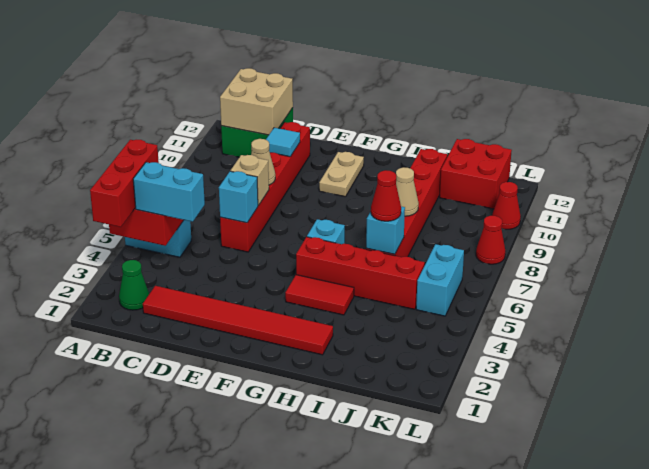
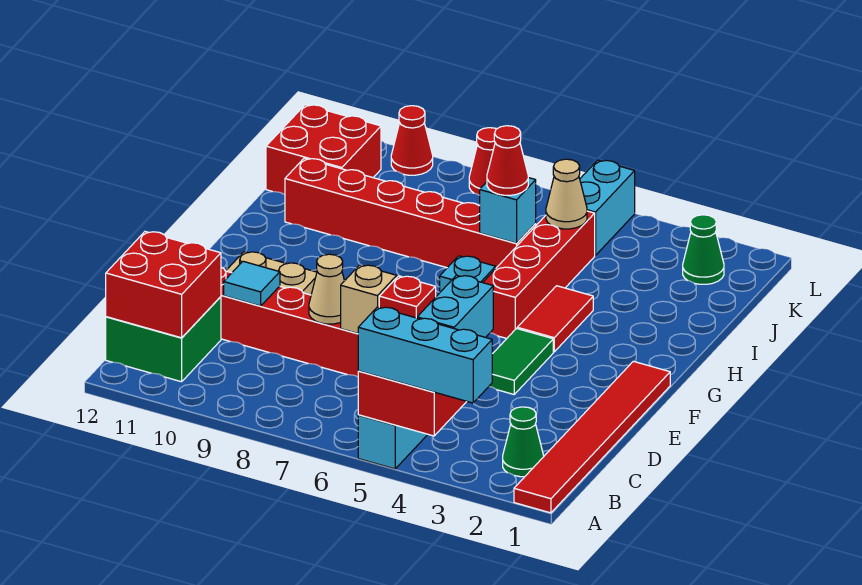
red brick A3:A5 level 3 -> cyan brick A3:A5 level 3
tan brick B11:C12 level 2 -> red brick B11:C12 level 2
red tile C2:H2 level 1 -> red tile A1:F1 level 1
cyan brick D6 level 2 -> red brick D6 level 2
none -> green tile E4:F4 level 1
tan cone I8 level 2 -> tan cone J5 level 2
none -> green cone K2 level 1
cyan brick K5:K6 level 1 -> cyan brick K5:L5 level 1

